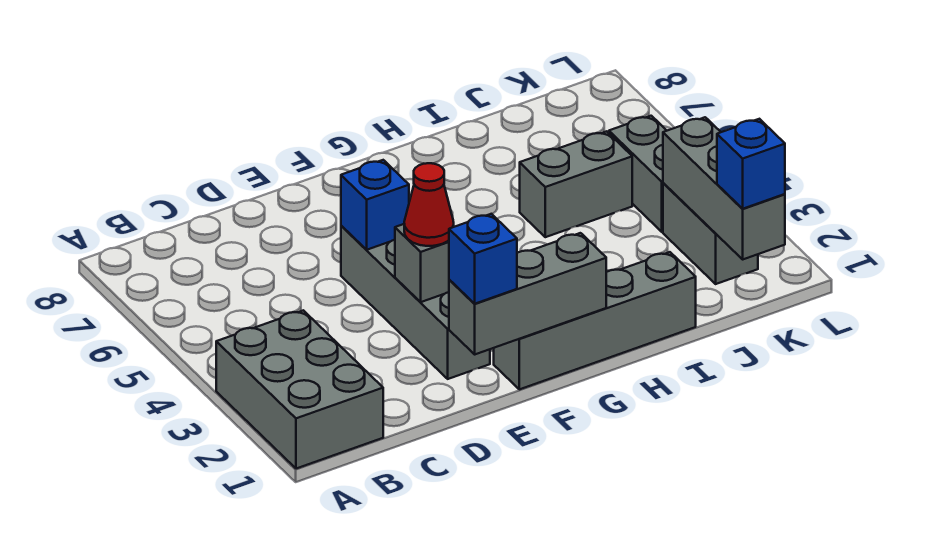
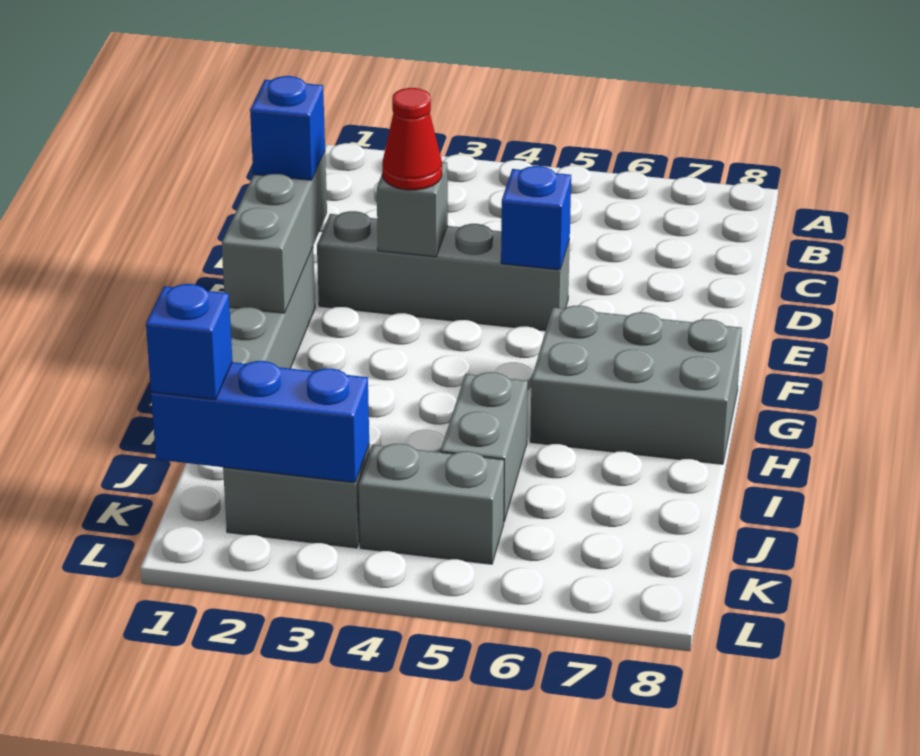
grey brick A1:B3 level 1 -> grey brick G6:H8 level 1
grey brick K1:K3 level 2 -> blue brick K1:K3 level 2

